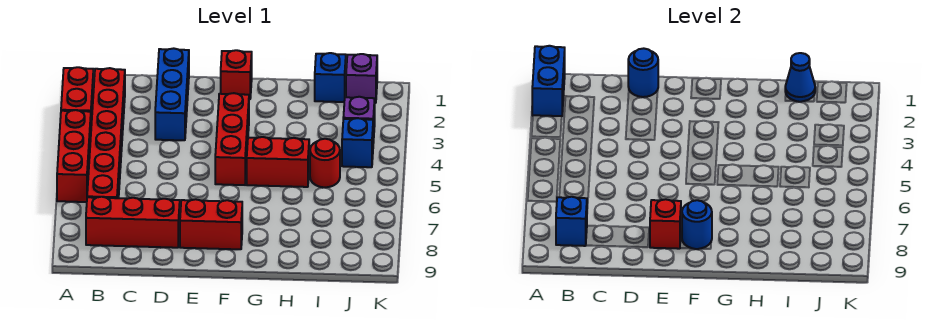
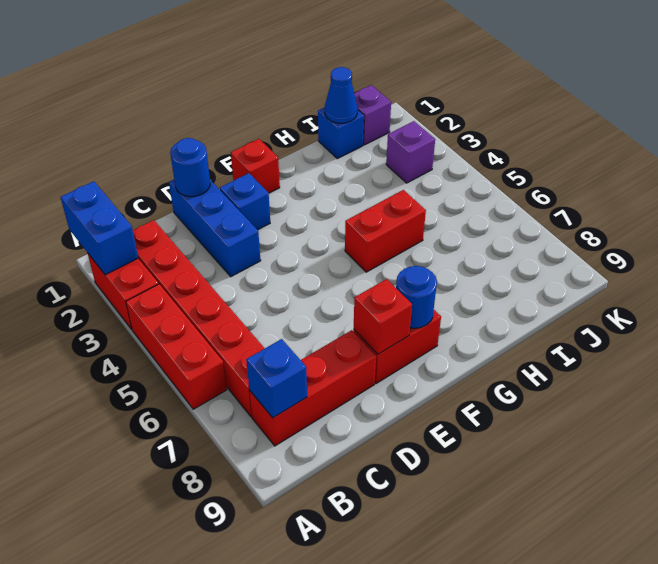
red brick F3:F5 level 1 -> none
red round brick I5 level 1 -> none
blue brick J4 level 1 -> blue brick E2 level 1

